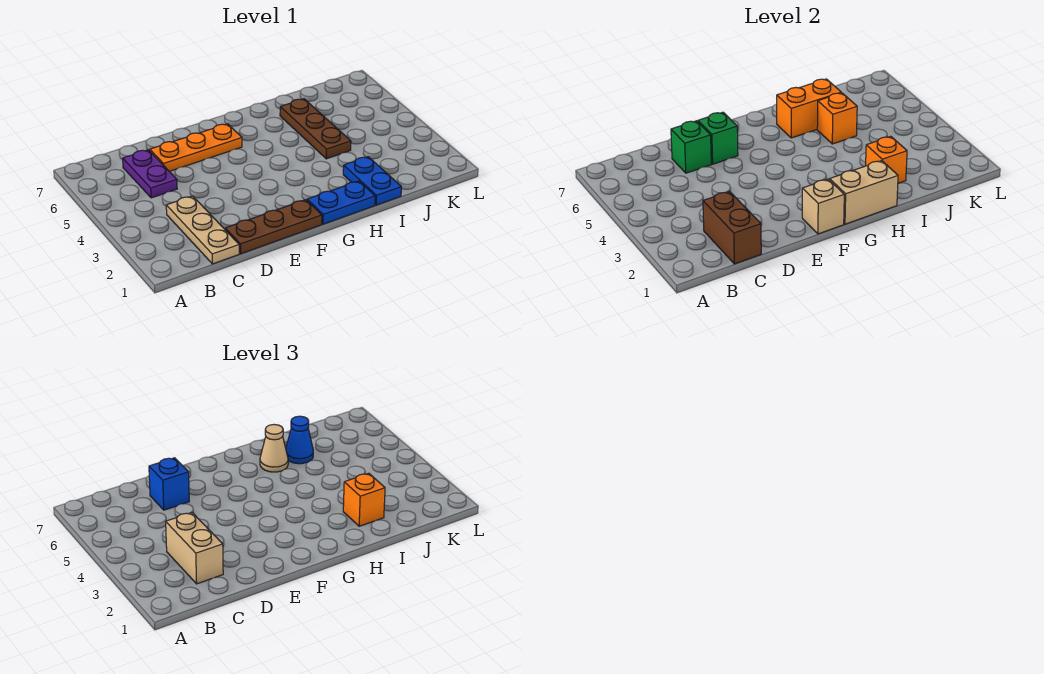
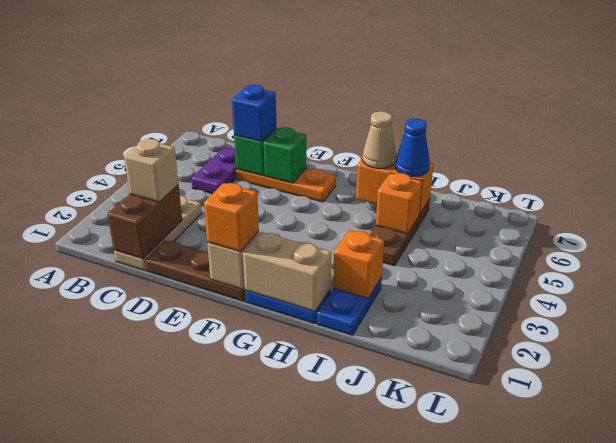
tan brick C2:C3 level 3 -> tan brick C2 level 3
orange brick I2 level 3 -> orange brick F1 level 3

